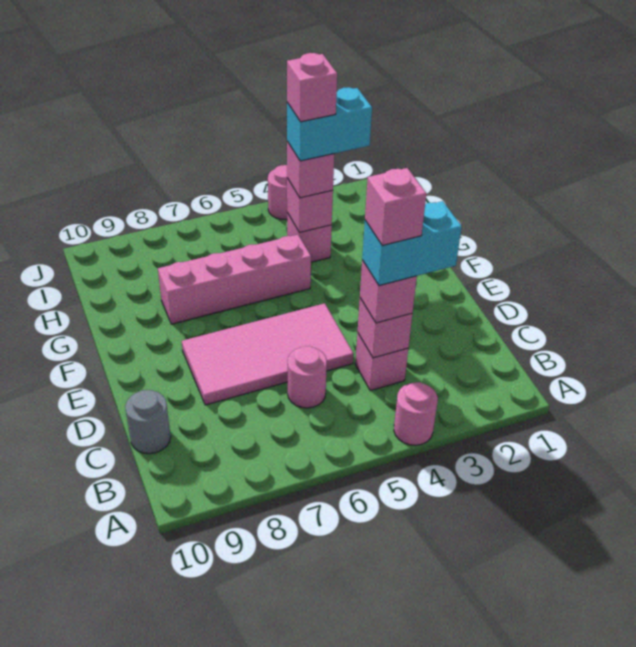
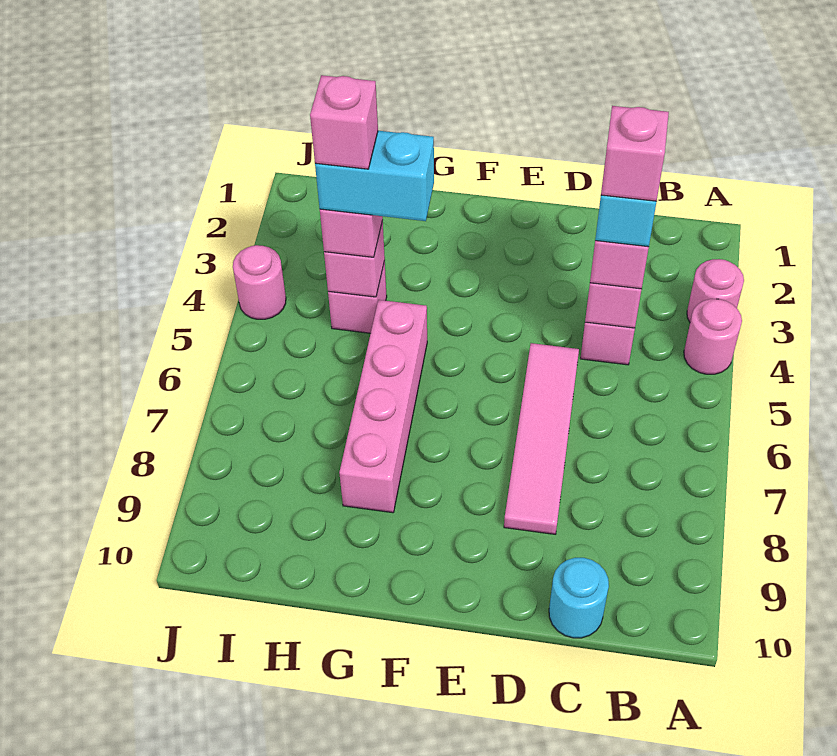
pink round brick C6 level 1 -> pink round brick A3 level 1
grey round brick C10 level 1 -> cyan round brick C10 level 1
pink tile D5:E8 level 1 -> pink tile D5:D8 level 1
cyan brick H3:H4 level 4 -> cyan brick G4:H4 level 4

